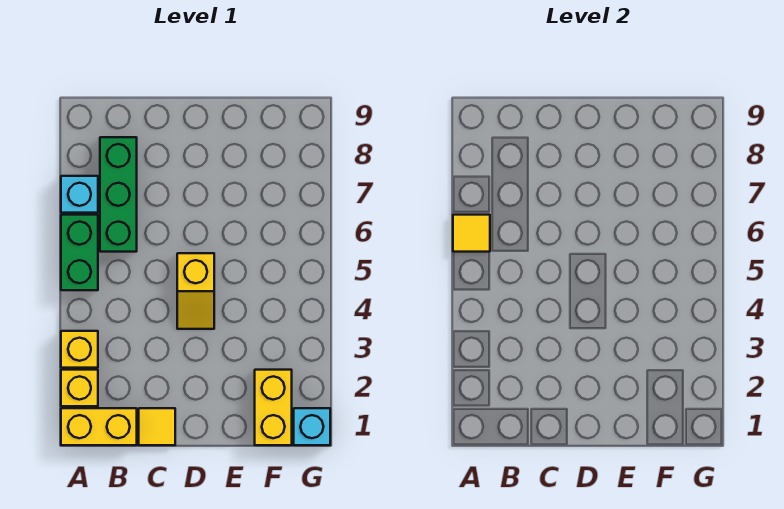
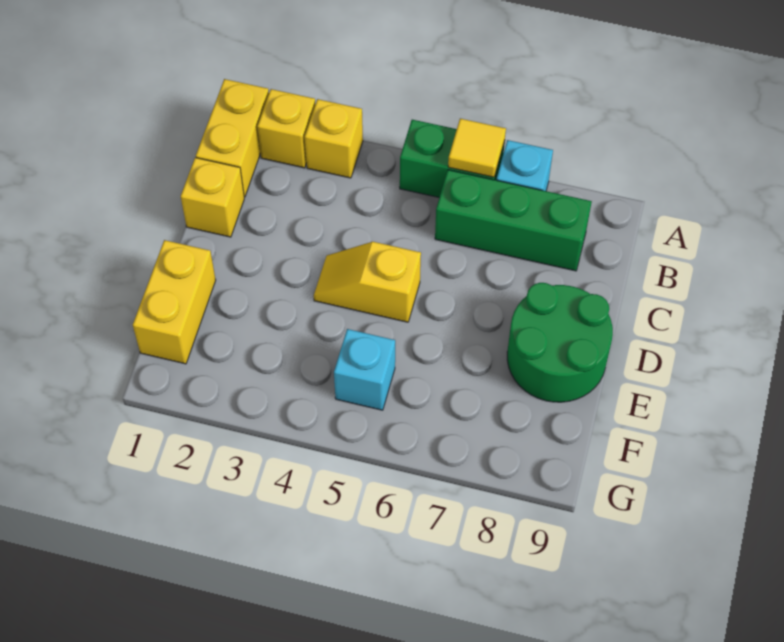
yellow tile C1 level 1 -> yellow brick C1 level 1
none -> green round brick D8:E9 level 1
yellow brick F1:F2 level 1 -> yellow brick E1:F1 level 1
cyan brick G1 level 1 -> cyan brick F5 level 1

